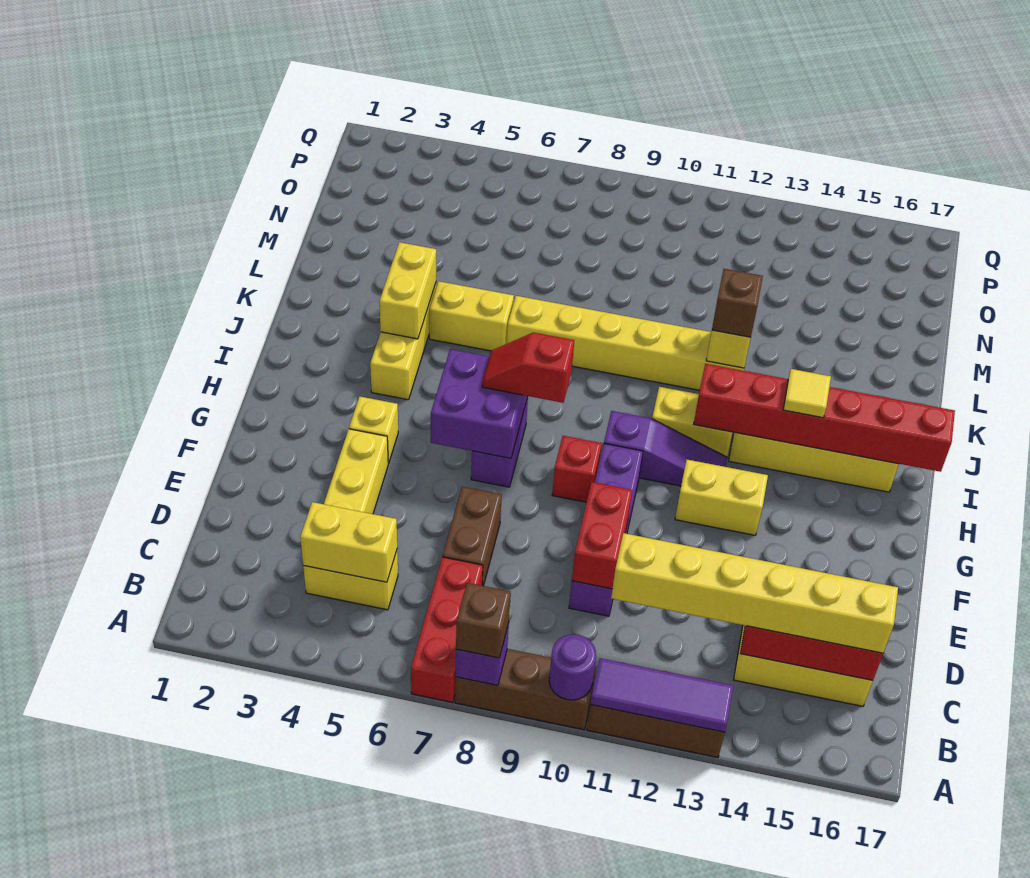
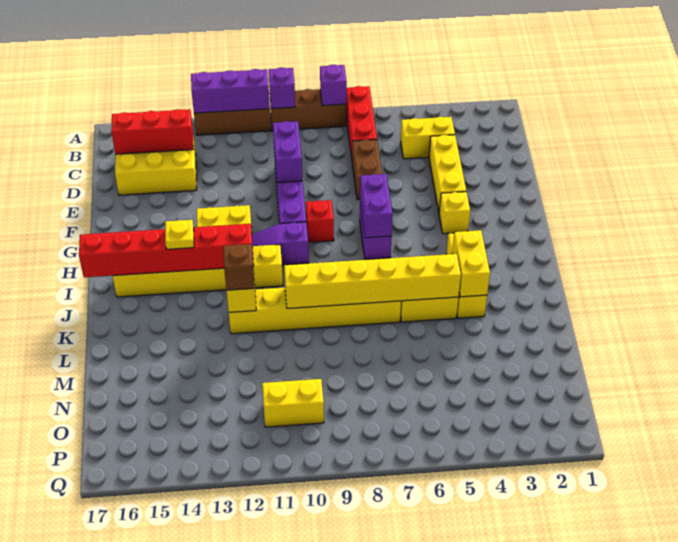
brown brick A8 level 3 -> none
purple round brick A10 level 2 -> purple brick A10 level 2
purple tile A11:A13 level 2 -> purple brick A11:A13 level 2
yellow brick C4:C5 level 2 -> yellow brick O10:O11 level 1
yellow brick C11:C16 level 3 -> yellow brick K5:K10 level 2
red brick D10:E10 level 2 -> purple brick D10:E10 level 2
purple brick G6:H7 level 2 -> purple brick G7:H7 level 2
red slope H7:H8 level 3 top 8 -> none
yellow tile I14 level 3 -> yellow plate I14 level 3

